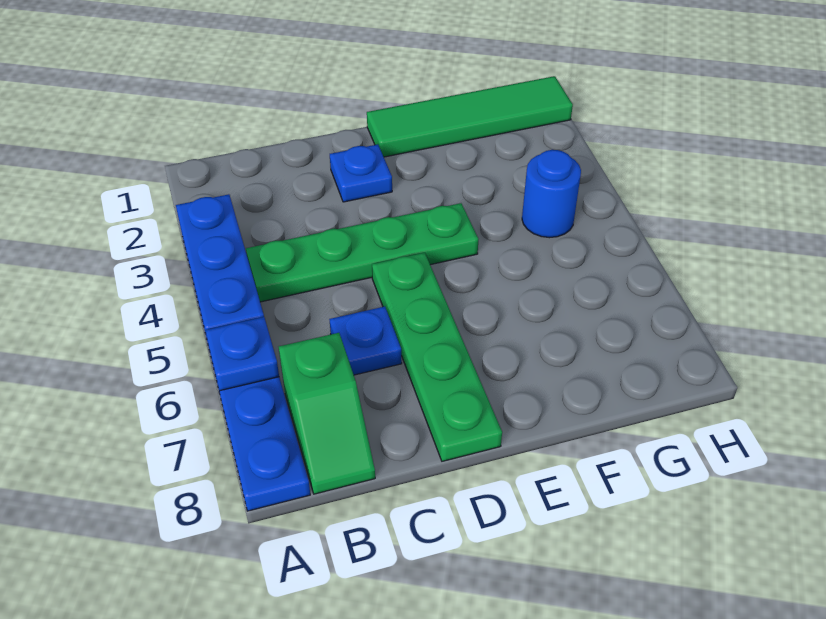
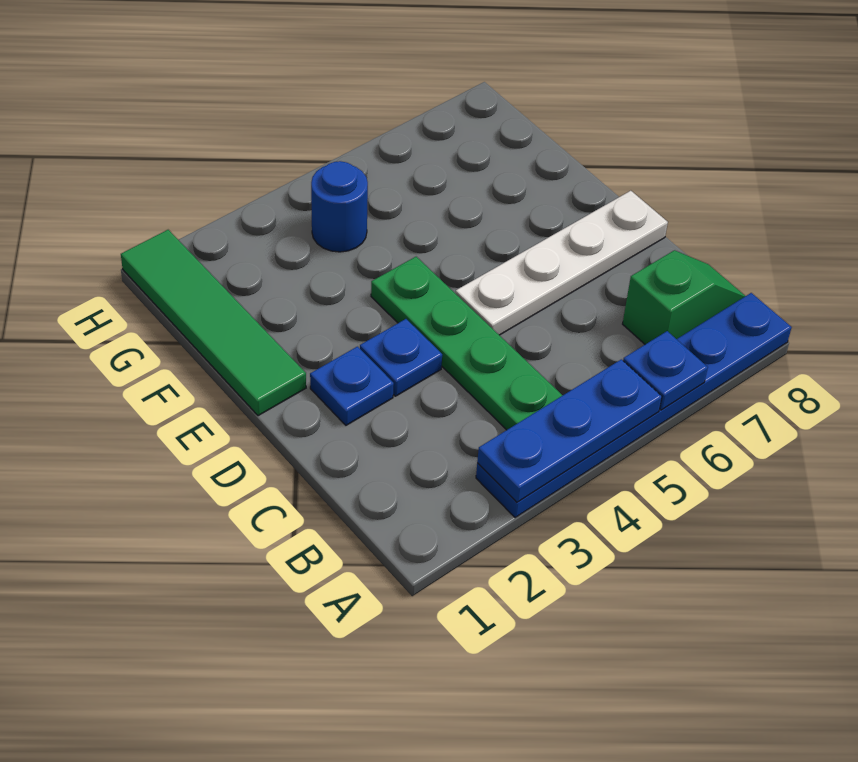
blue plate C6 level 1 -> blue plate D3 level 1
green plate D5:D8 level 1 -> white plate D5:D8 level 1

